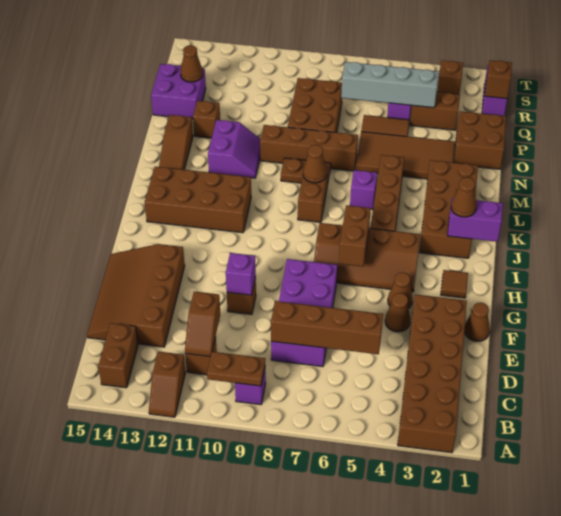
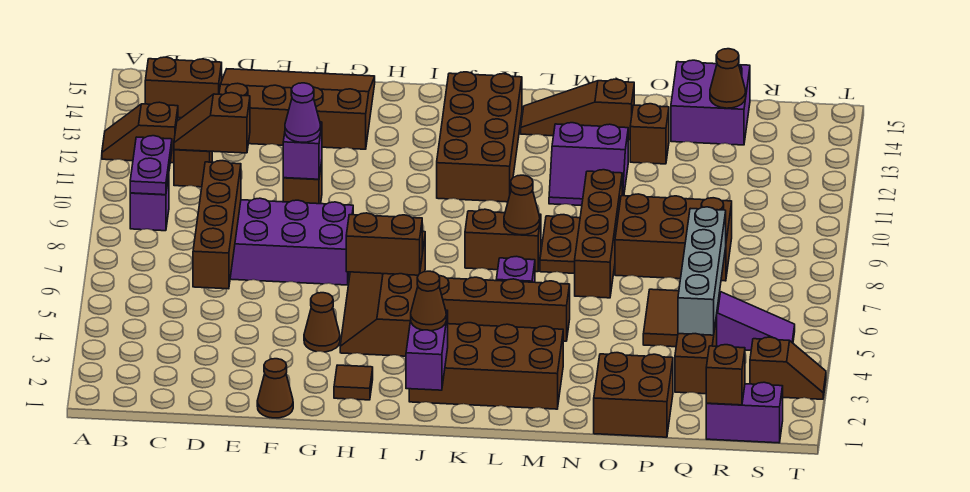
brown brick A2:F3 level 1 -> none
brown plate B9:B10 level 2 -> purple plate B9:B10 level 2
brown cone F4 level 1 -> none
none -> purple cone F10 level 3
brown tile N3:O6 level 1 -> none

